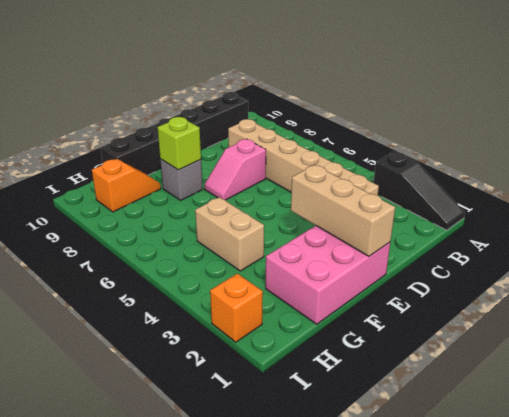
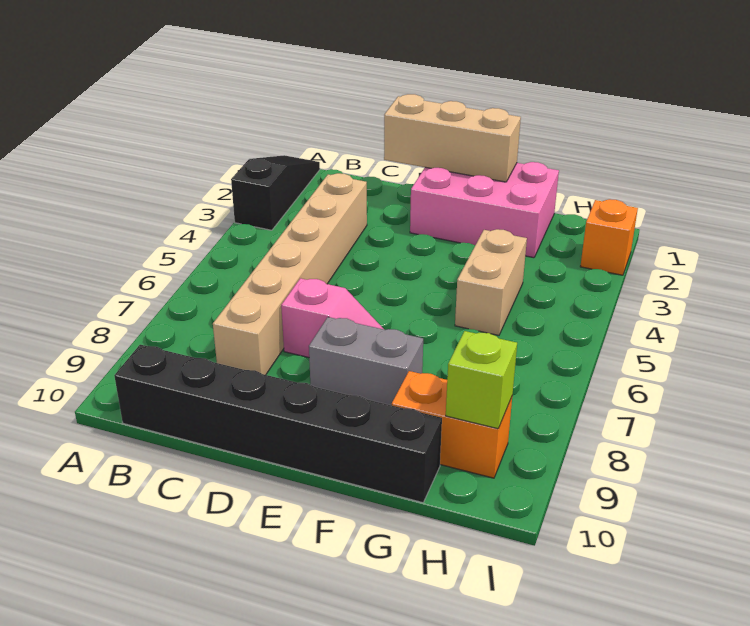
tan brick E1:E3 level 2 -> tan brick D1:F1 level 2
grey brick F8 level 1 -> grey brick E8:F8 level 1
lime brick F8 level 2 -> lime brick H9 level 2
orange slope G9:H9 level 1 top H -> orange brick G9:H9 level 1

